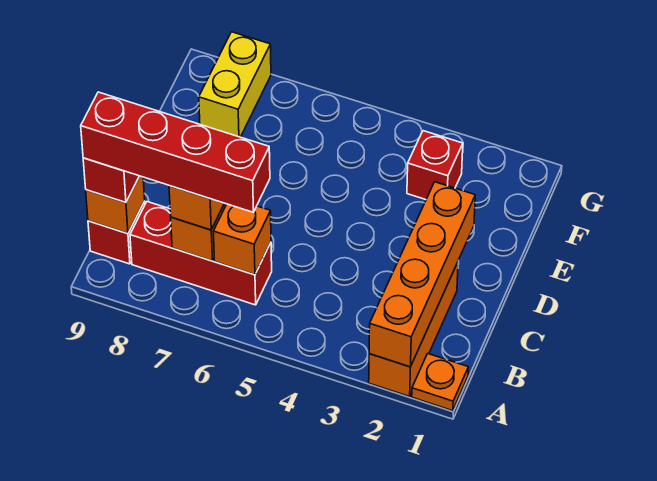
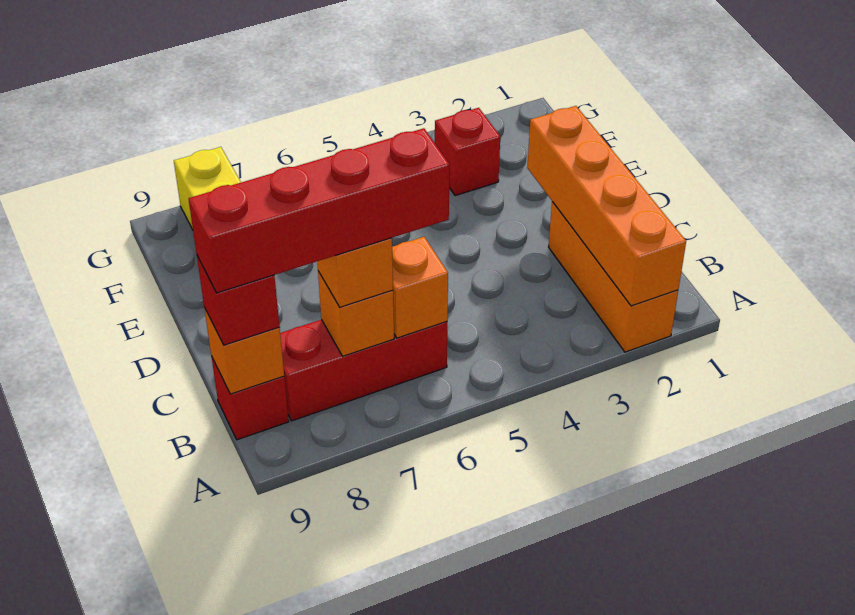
orange plate A1 level 1 -> none

